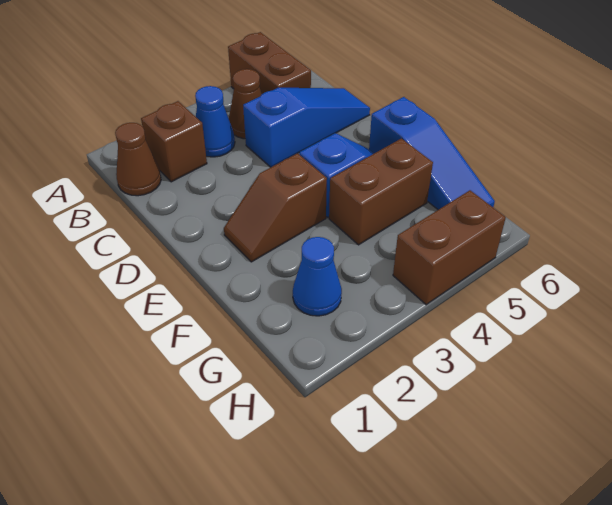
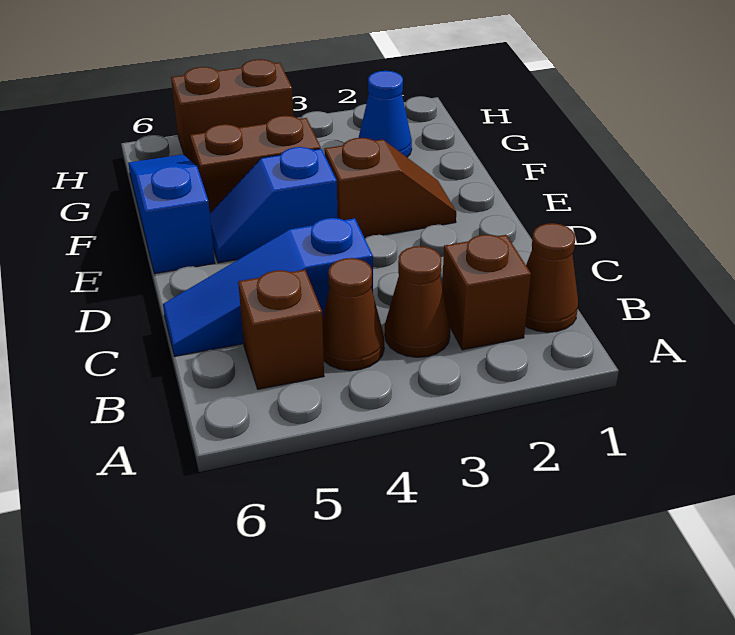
brown brick A5:B5 level 1 -> brown brick B5 level 1
blue cone B3 level 1 -> brown cone B3 level 1

